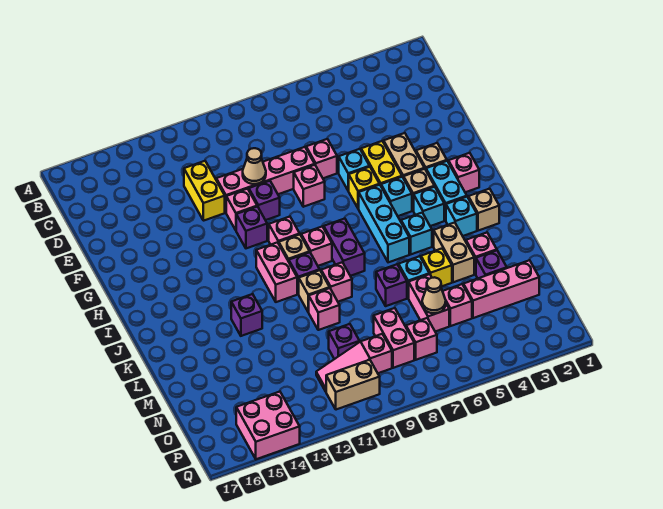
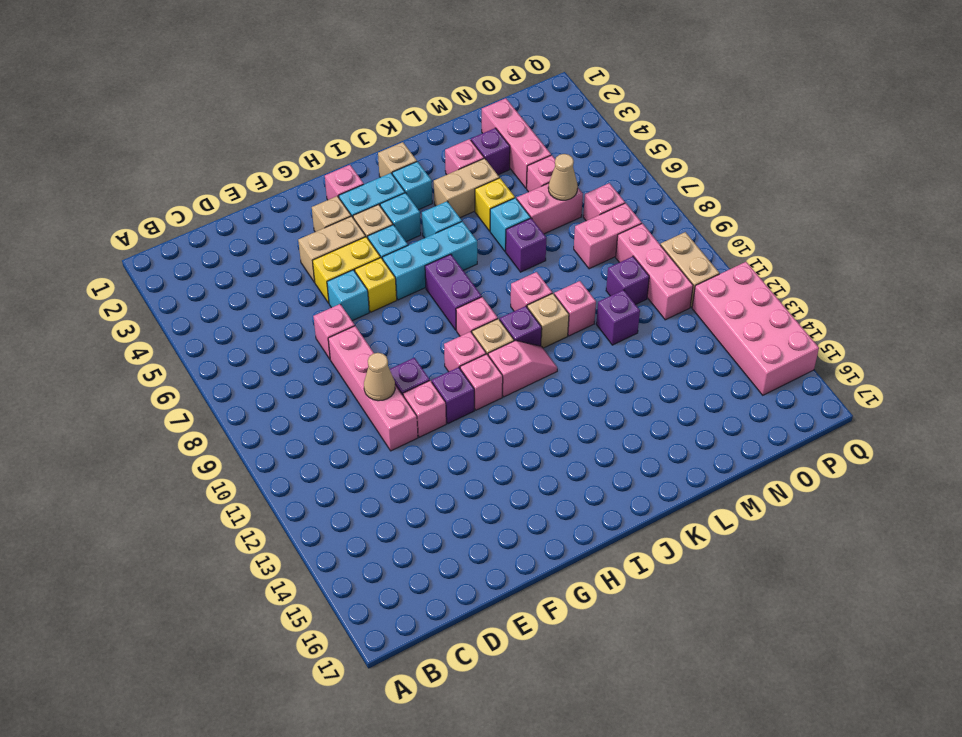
yellow brick D12:E12 level 1 -> none
pink brick F8 level 1 -> pink brick H11 level 1
purple brick I8:J8 level 1 -> purple brick I7:I8 level 1
pink brick I11:J11 level 1 -> pink slope I11:J11 level 1 top I
purple brick K13 level 1 -> purple brick M11 level 1
pink slope O9:O11 level 1 top 9 -> pink brick O9:O11 level 1
pink brick P14:Q15 level 1 -> pink brick P12:Q15 level 1

